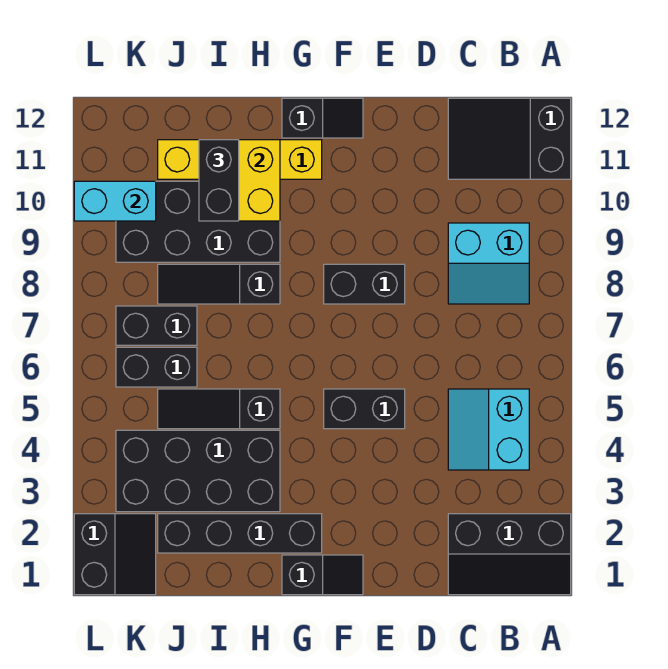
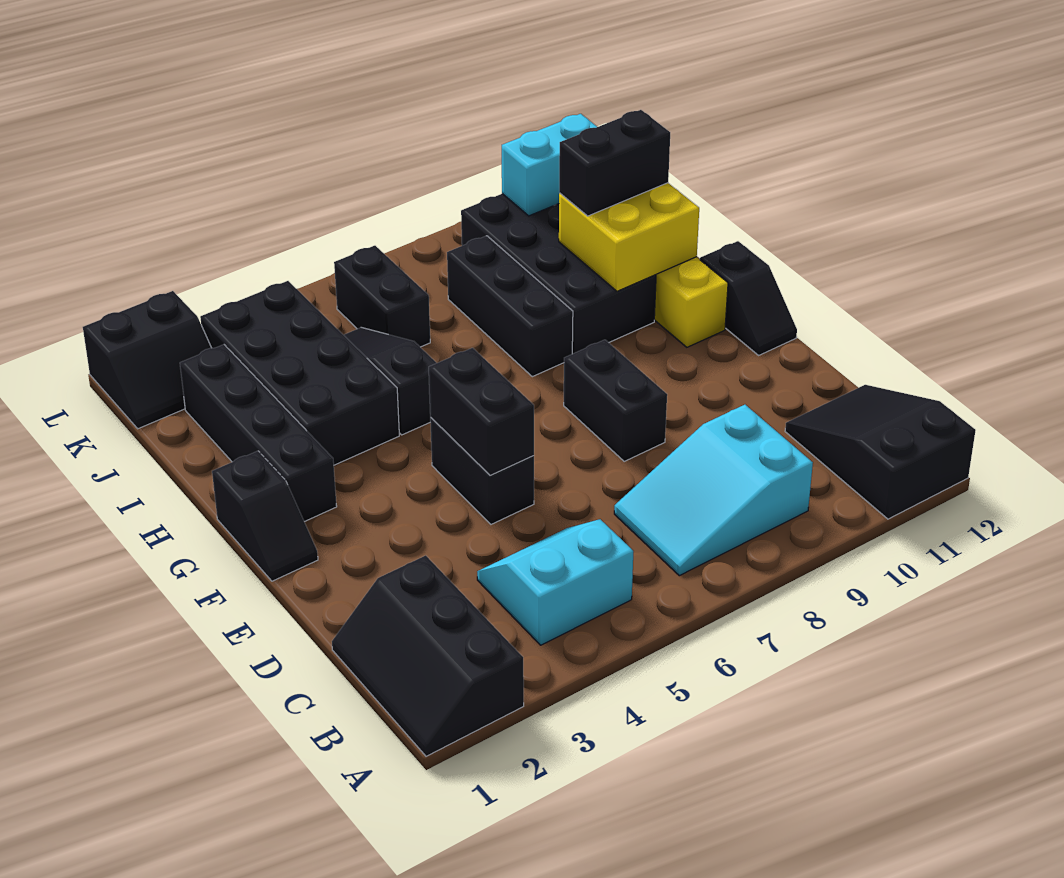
cyan slope B8:C9 level 1 top 9 -> cyan slope B7:C9 level 1 top 9
black slope H8:J8 level 1 top H -> black brick H8:J8 level 1
black brick J7:K7 level 1 -> black brick E5:F5 level 2
cyan brick K10:L10 level 2 -> cyan brick K10:K11 level 2

